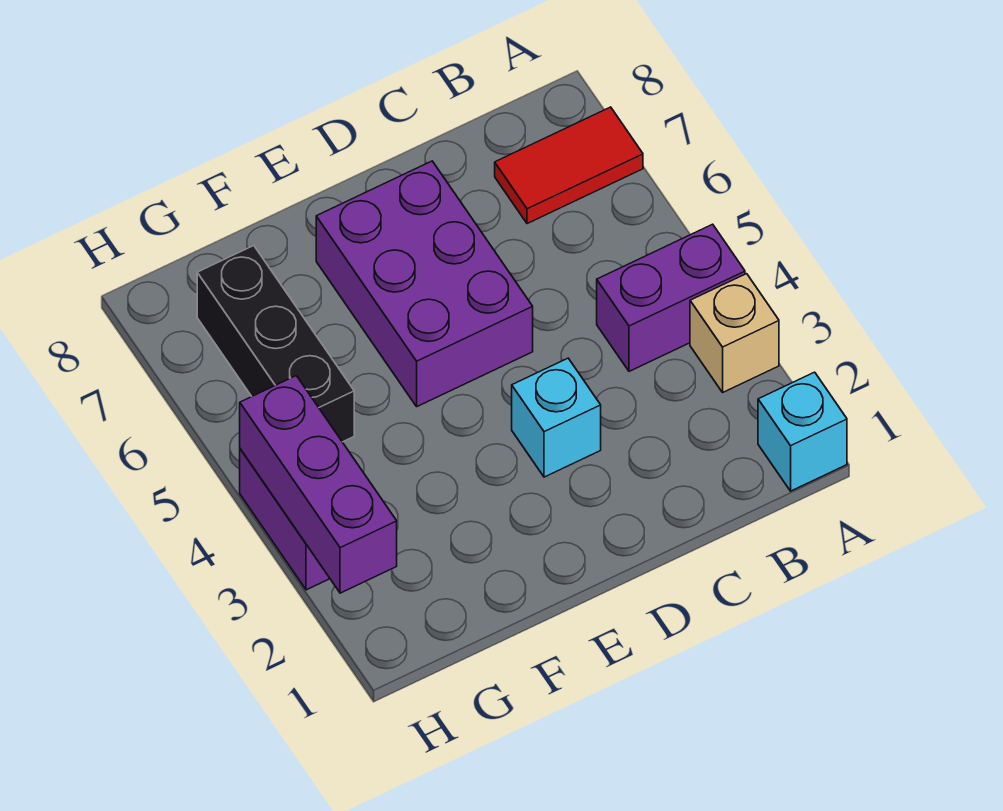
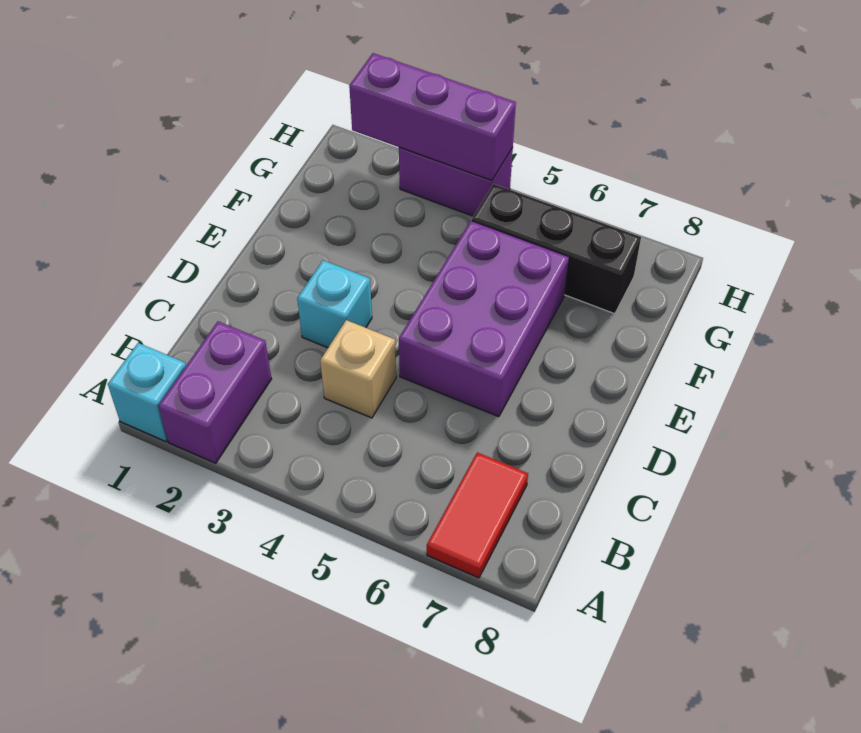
tan brick A3 level 1 -> tan brick C4 level 1
purple brick A4:B4 level 1 -> purple brick A2:B2 level 1
purple brick D5:E7 level 1 -> purple brick D5:F6 level 1

